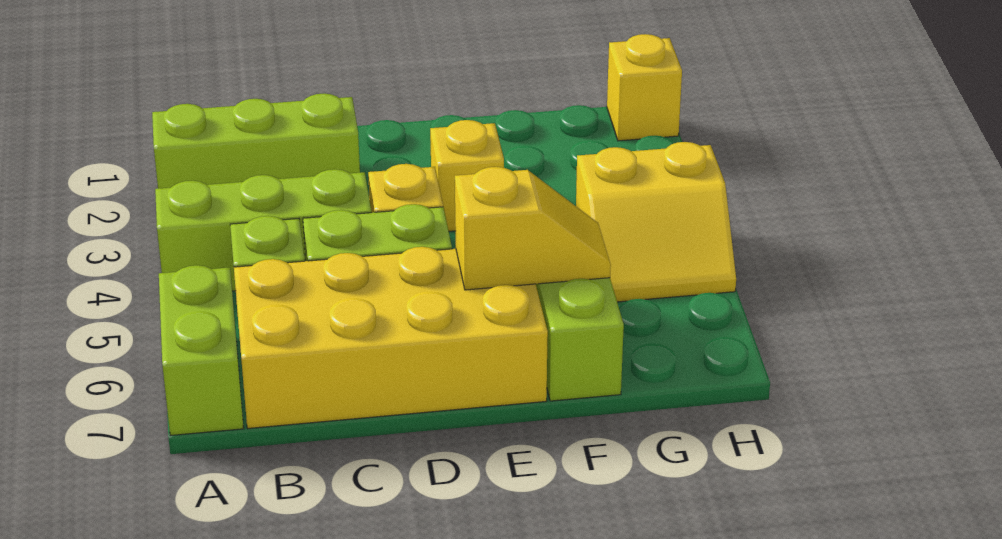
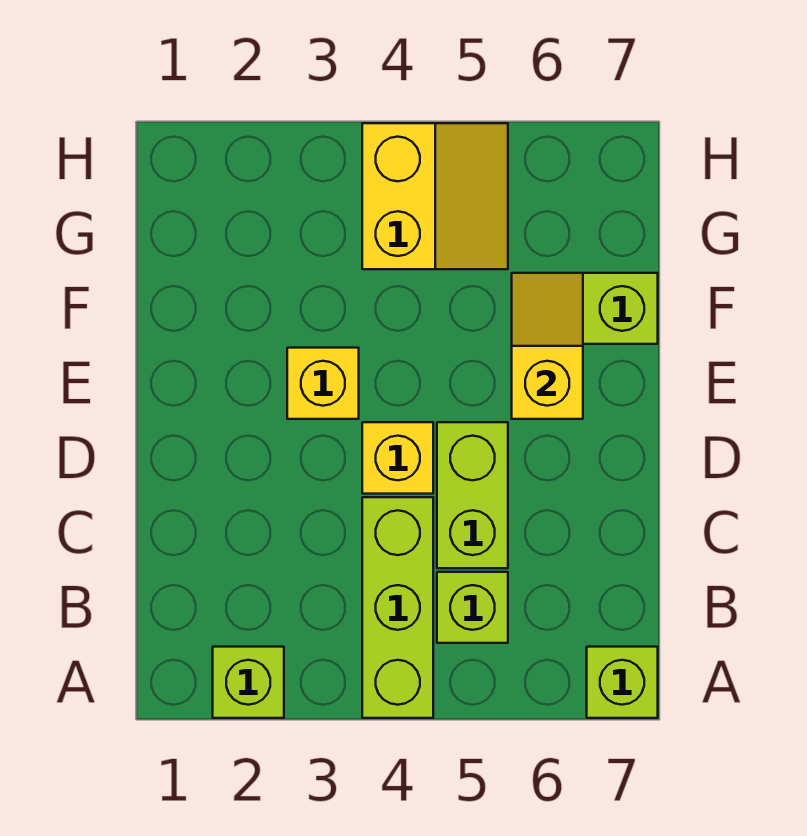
lime brick A2:C2 level 1 -> lime brick A2 level 1
lime brick A6:A7 level 1 -> lime brick A7 level 1
yellow brick B6:E7 level 1 -> none
yellow brick H1 level 1 -> none

